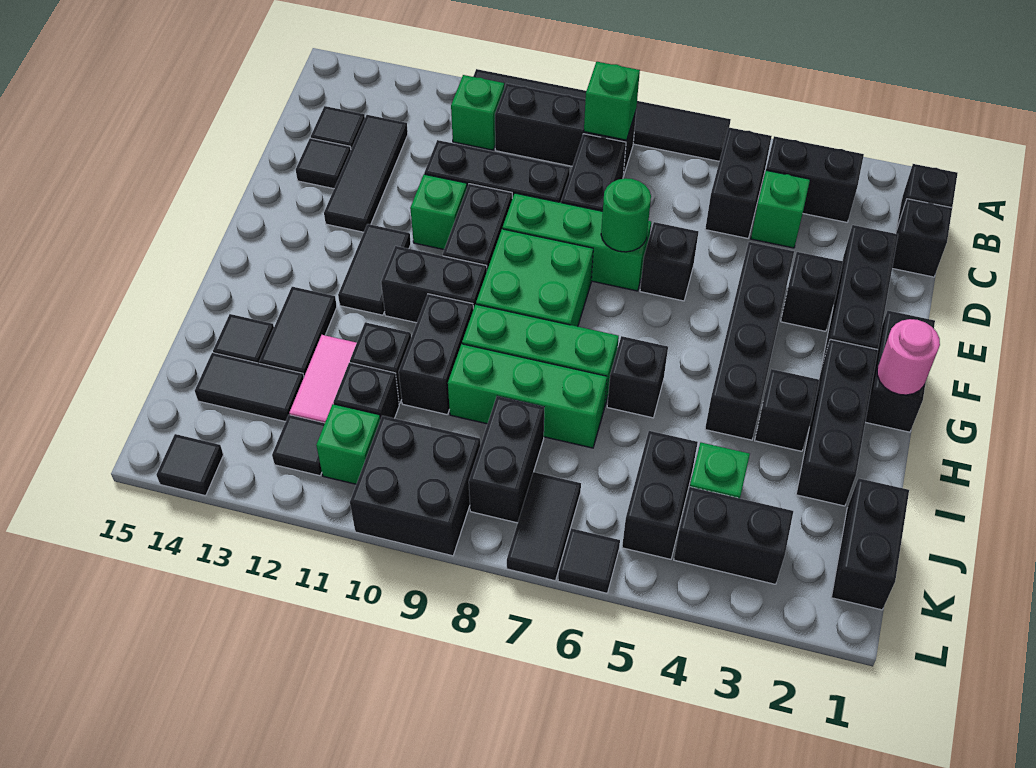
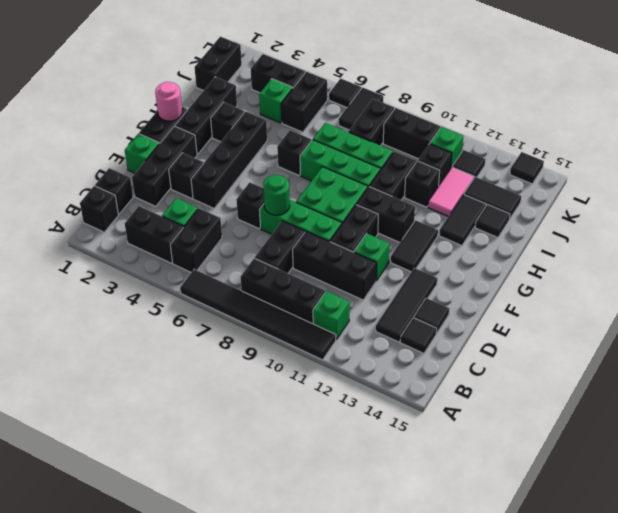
green brick B8 level 2 -> green brick E1 level 1
black brick K9:L10 level 1 -> black brick K9:K10 level 1

